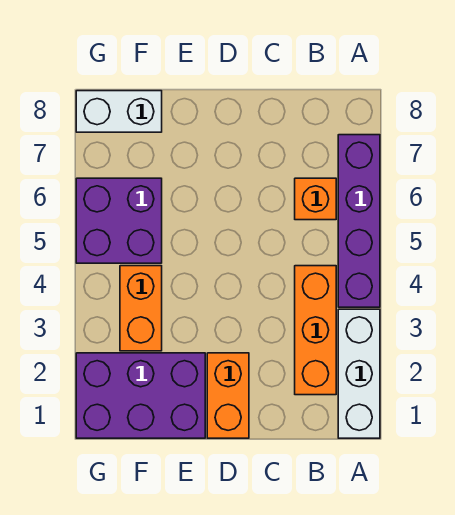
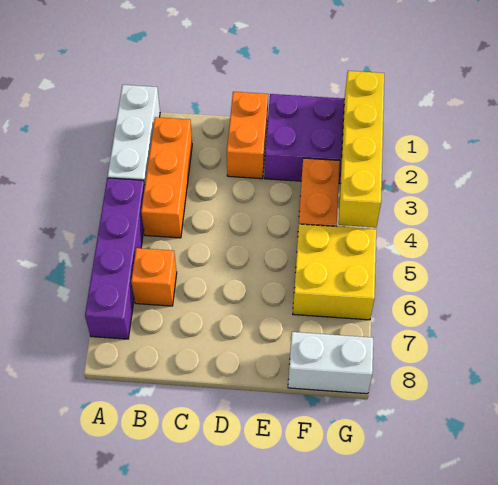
purple brick F5:G6 level 1 -> yellow brick F5:G6 level 1
none -> yellow brick G1:G4 level 2

